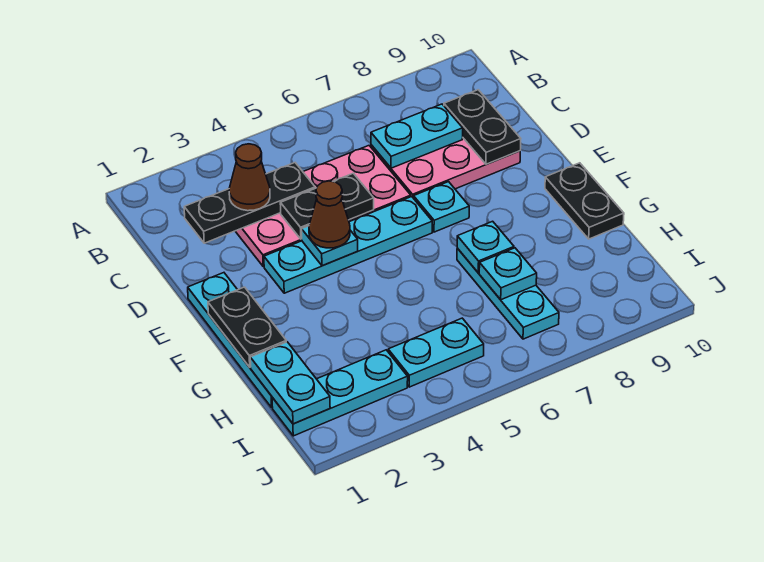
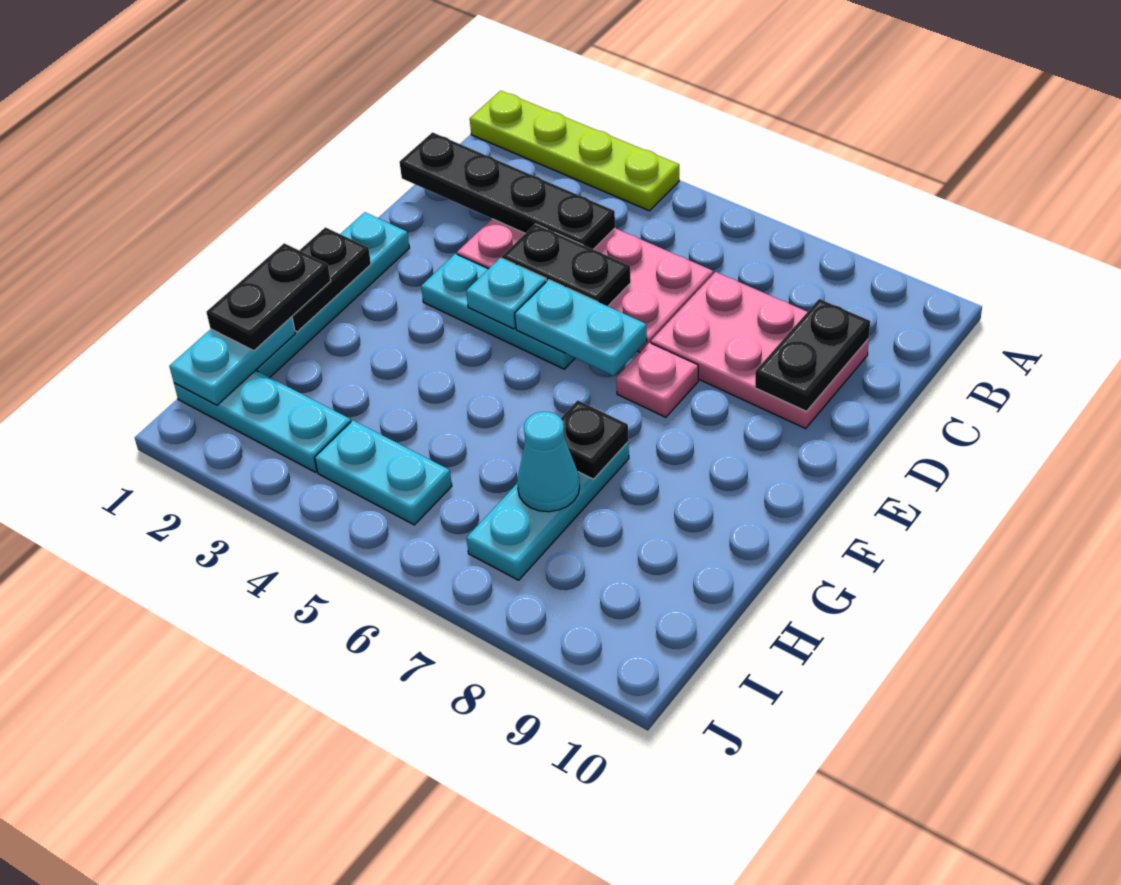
none -> lime plate A1:A4 level 1
black plate C2:C4 level 2 -> black plate C1:C4 level 2
brown cone C3 level 3 -> none
cyan plate C7:C8 level 2 -> cyan plate E5:E6 level 2
cyan plate E3:E6 level 1 -> cyan plate E3:E5 level 1
brown cone E4 level 3 -> none
cyan plate E7 level 1 -> pink plate E7 level 1
black plate F10:G10 level 1 -> black plate G1:H1 level 3
cyan plate G7 level 2 -> black plate G7 level 2
cyan plate H7 level 2 -> cyan cone H7 level 2

